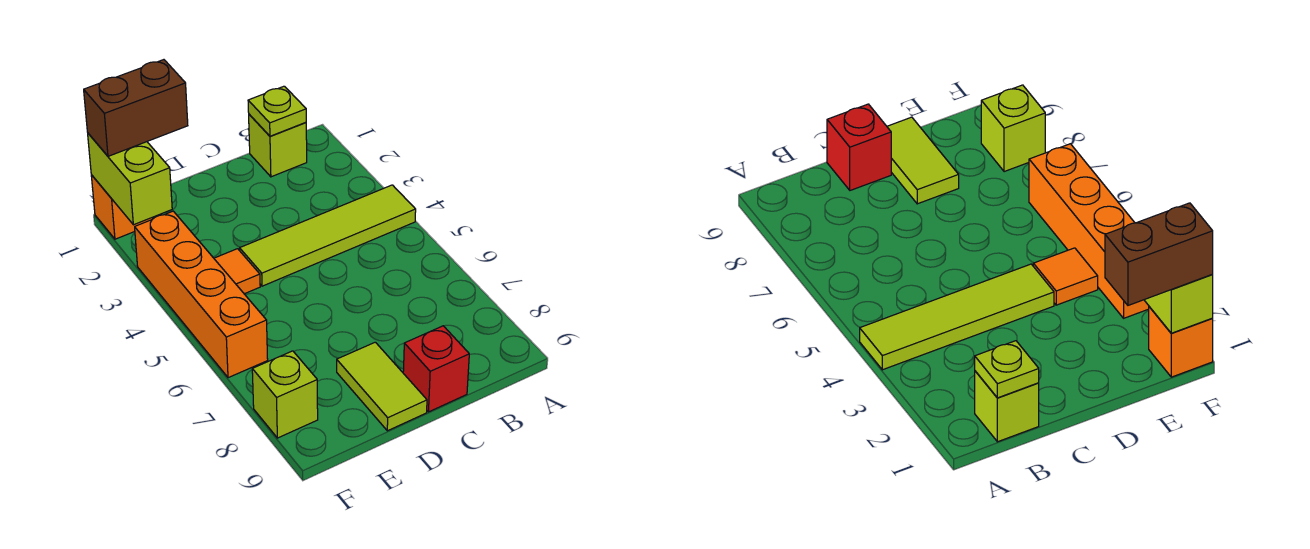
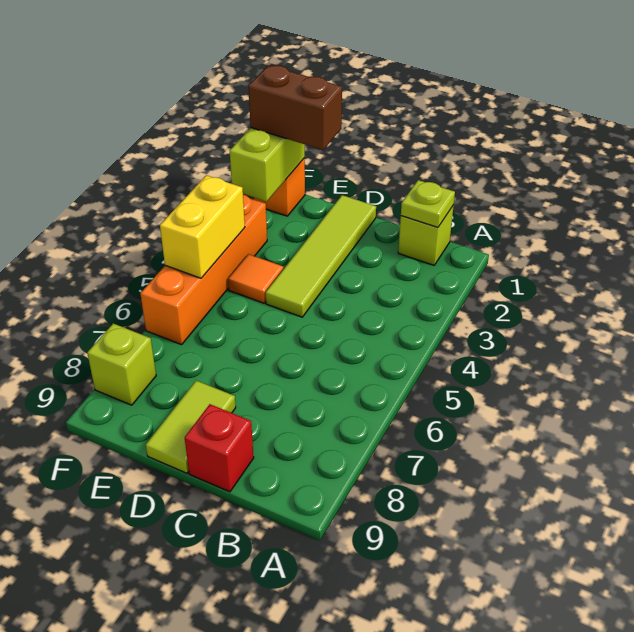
lime tile A4:D4 level 1 -> lime tile D1:D4 level 1
none -> yellow brick F4:F5 level 2

